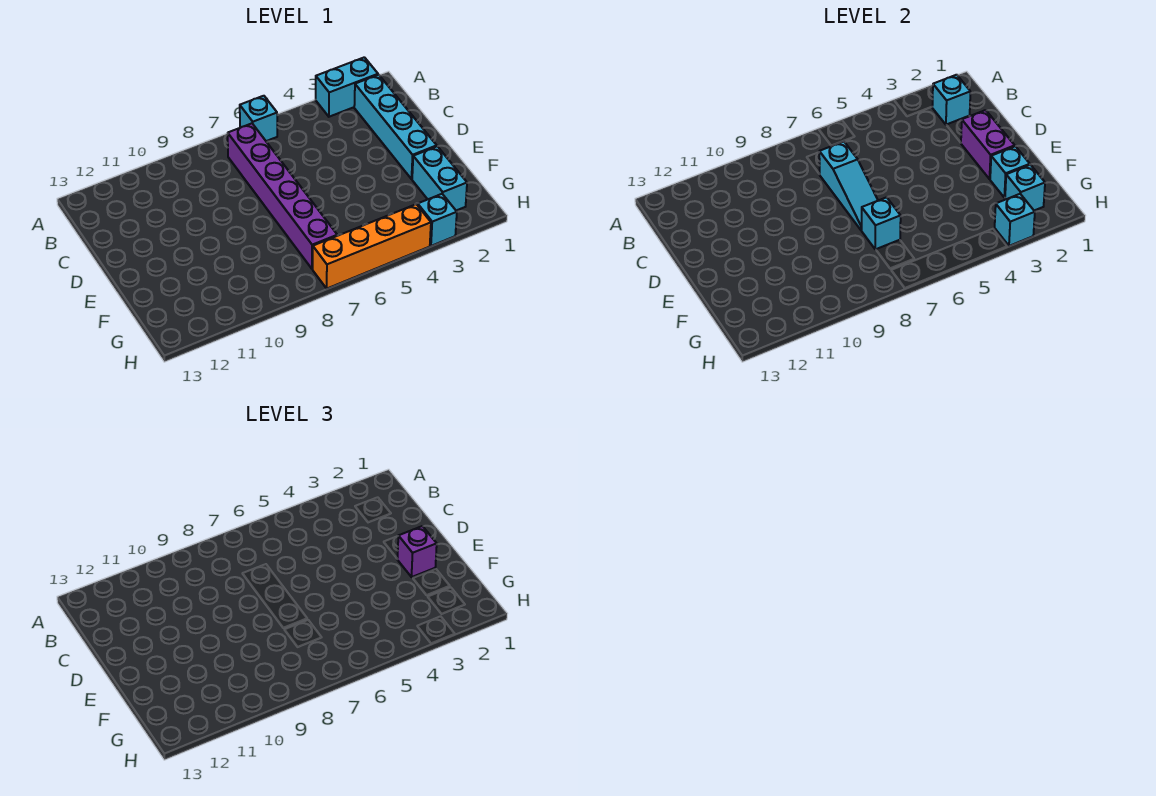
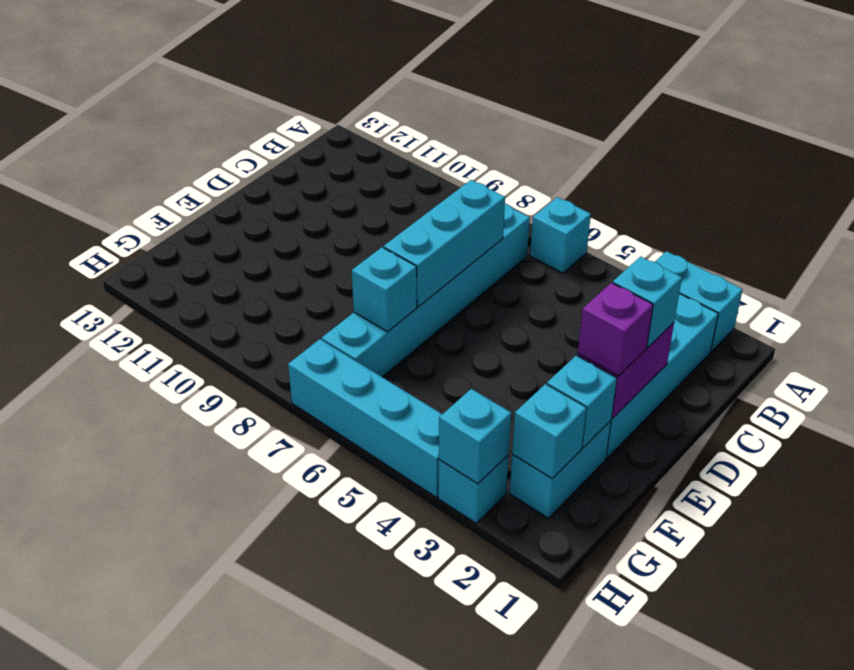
cyan brick B2 level 2 -> cyan brick D2 level 3
purple brick B7:G7 level 1 -> cyan brick B7:G7 level 1
cyan slope C7:E7 level 2 top C -> cyan brick C7:E7 level 2
orange brick H4:H7 level 1 -> cyan brick H4:H7 level 1

